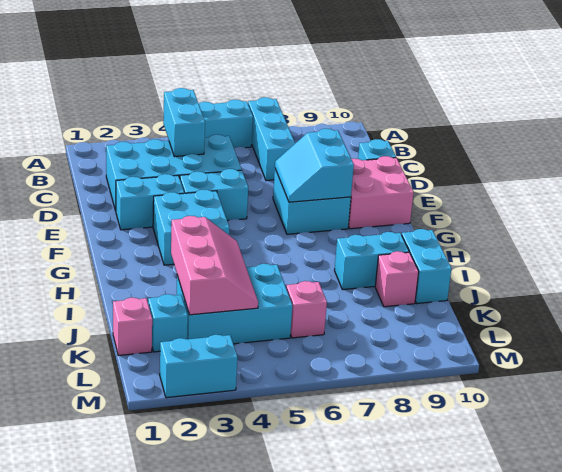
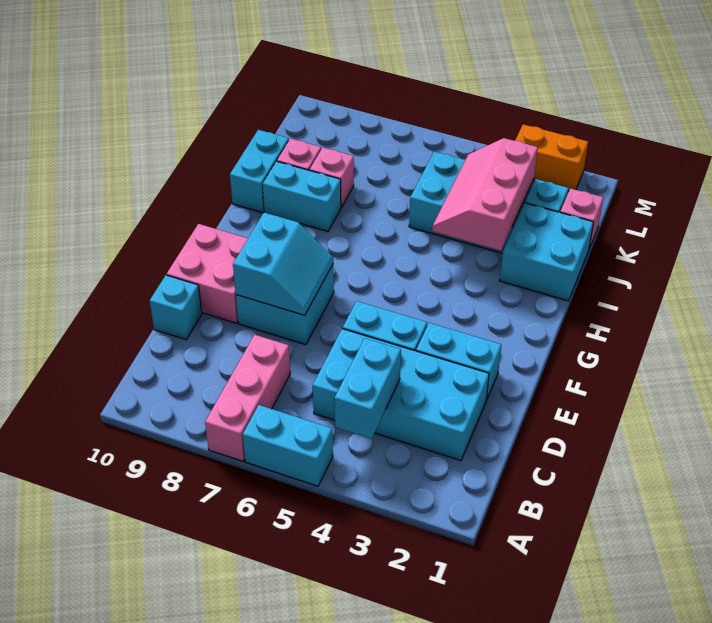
cyan brick A7:C7 level 1 -> pink brick A7:C7 level 1
cyan brick F3:G4 level 1 -> cyan brick I1:J2 level 1
pink brick K6 level 1 -> pink brick J8 level 1
cyan brick M2:M3 level 1 -> orange brick M2:M3 level 1

